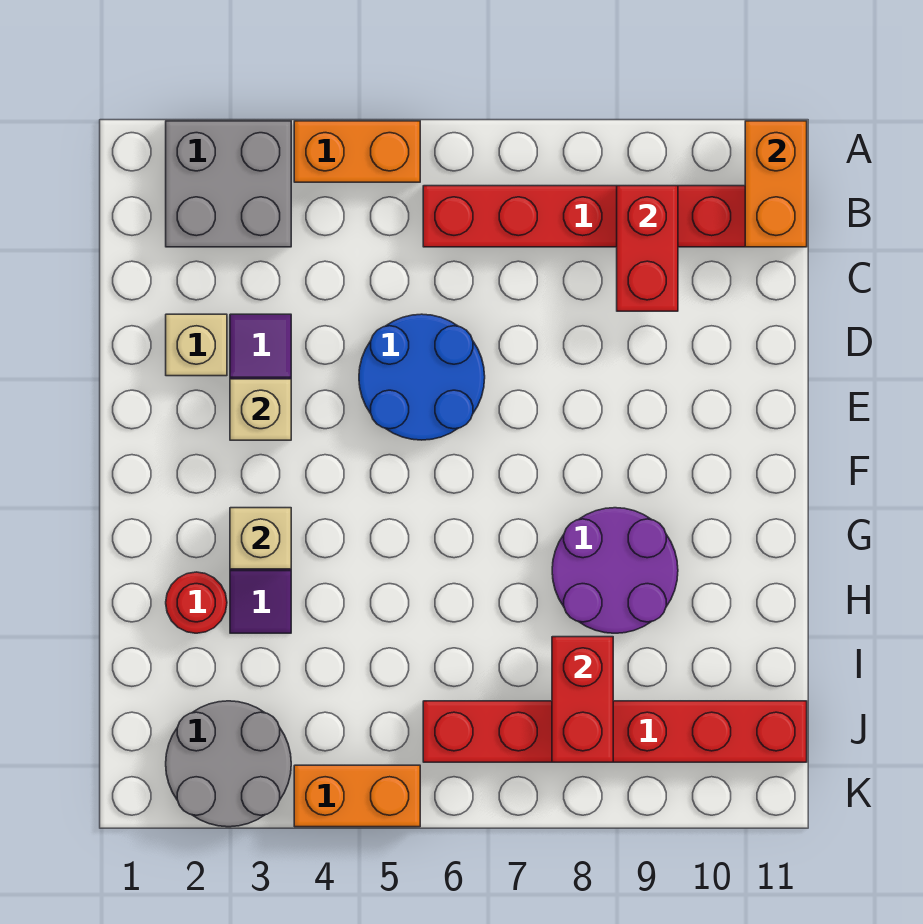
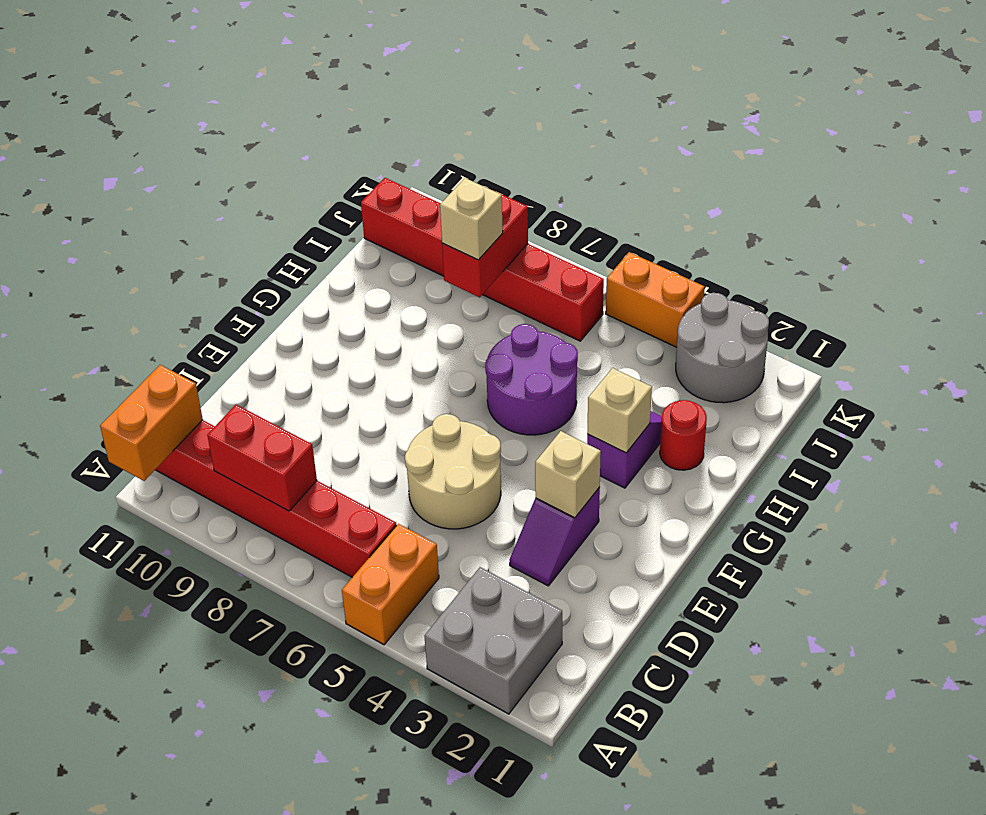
orange brick A4:A5 level 1 -> orange brick A5:B5 level 1
red brick B9:C9 level 2 -> red brick B8:B9 level 2
tan brick D2 level 1 -> tan brick I8 level 3
blue round brick D5:E6 level 1 -> tan round brick D5:E6 level 1
purple round brick G8:H9 level 1 -> purple round brick G5:H6 level 1

